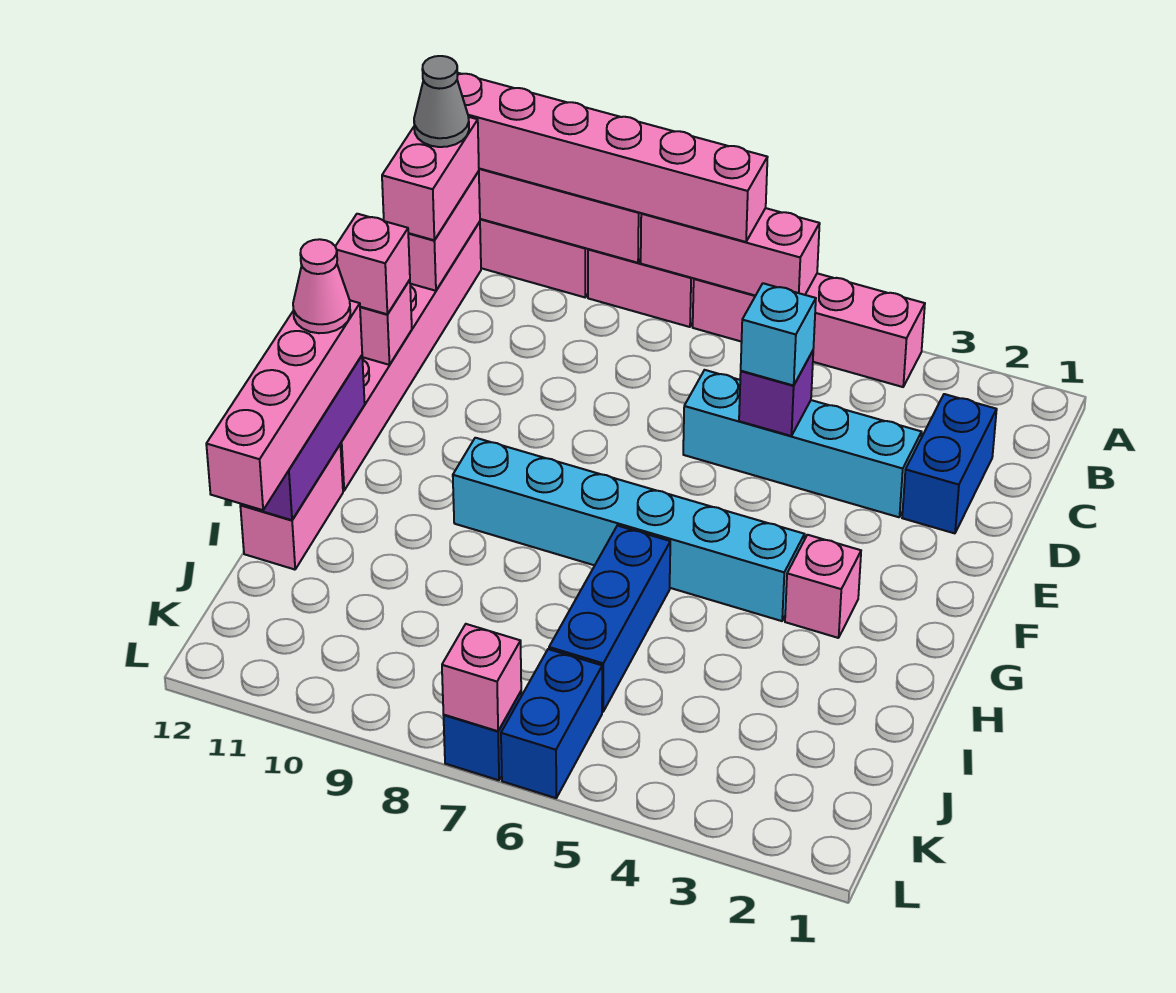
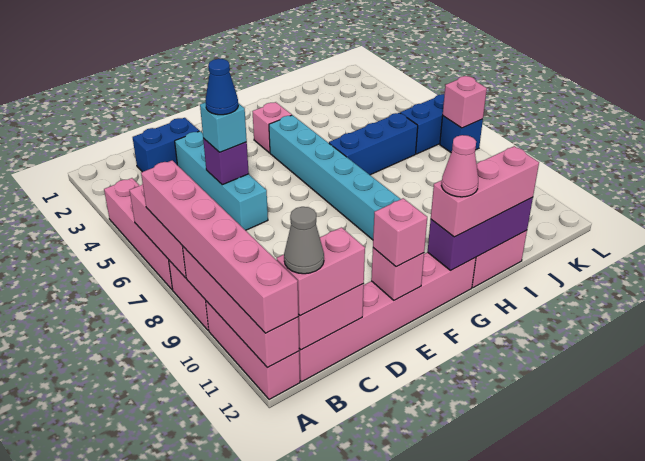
none -> blue cone D5 level 4
pink brick G12:J12 level 3 -> pink brick G12:I12 level 3

